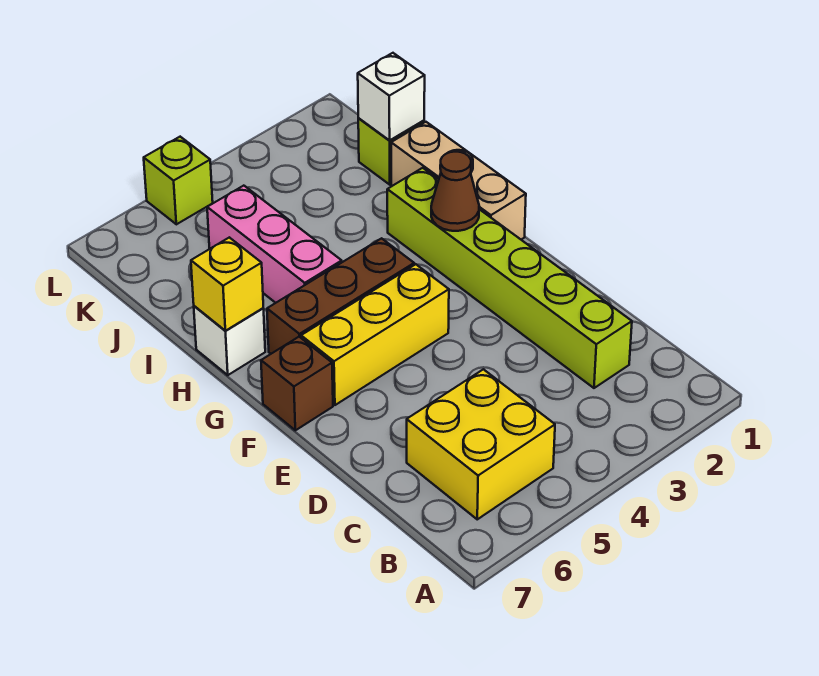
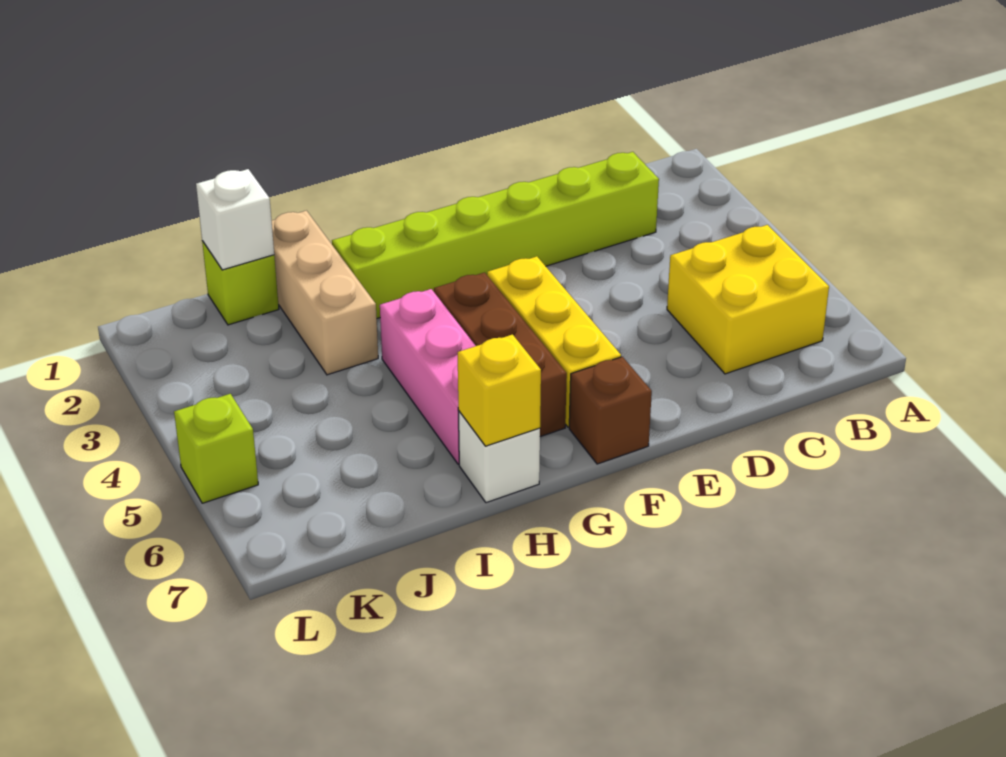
tan brick G1:I1 level 1 -> tan brick I1:I3 level 1
brown cone G2 level 2 -> none
pink brick H5:J5 level 1 -> pink brick H4:H6 level 1

